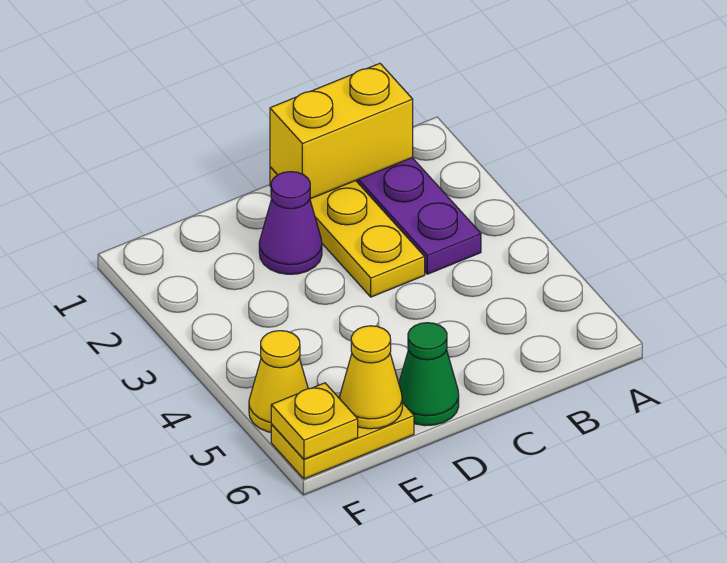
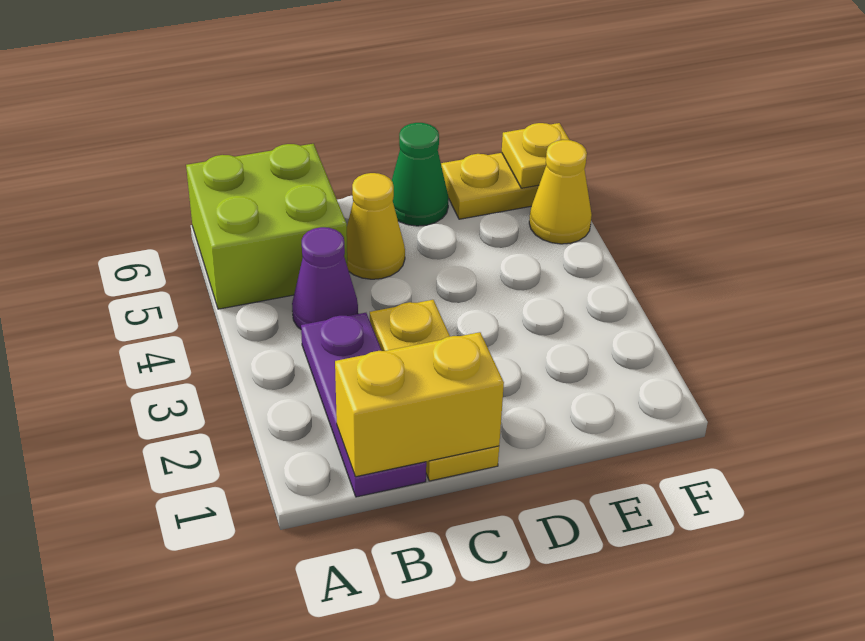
none -> lime brick A5:B6 level 1
purple cone D2 level 1 -> purple cone B4 level 1
yellow cone E6 level 2 -> yellow cone C5 level 1

